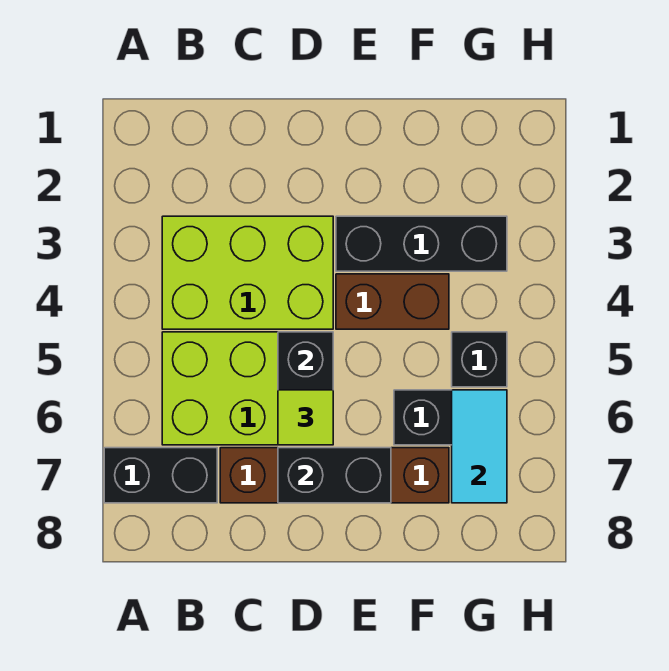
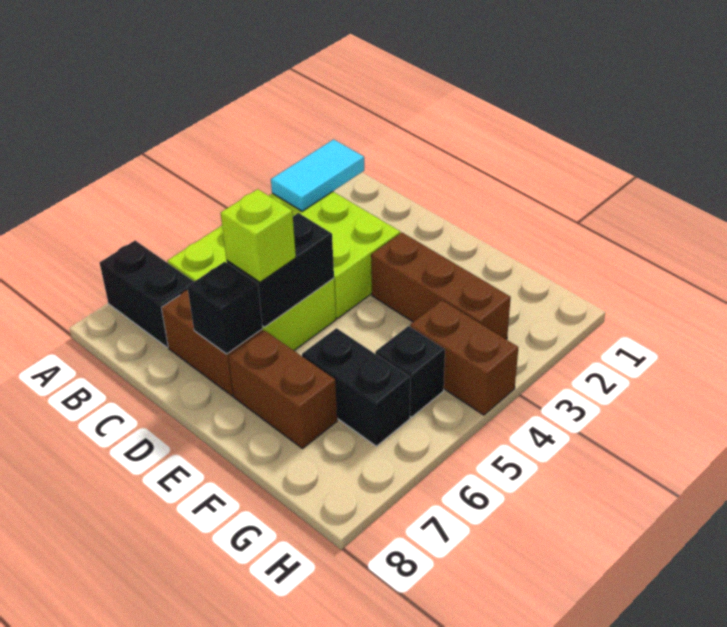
lime tile D6 level 3 -> lime brick D6 level 3
black brick D7:E7 level 2 -> black brick D7 level 2
black brick E3:G3 level 1 -> brown brick E3:G3 level 1
brown brick E4:F4 level 1 -> brown brick G4:H4 level 1
cyan tile G6:G7 level 2 -> cyan tile B2:B3 level 2

